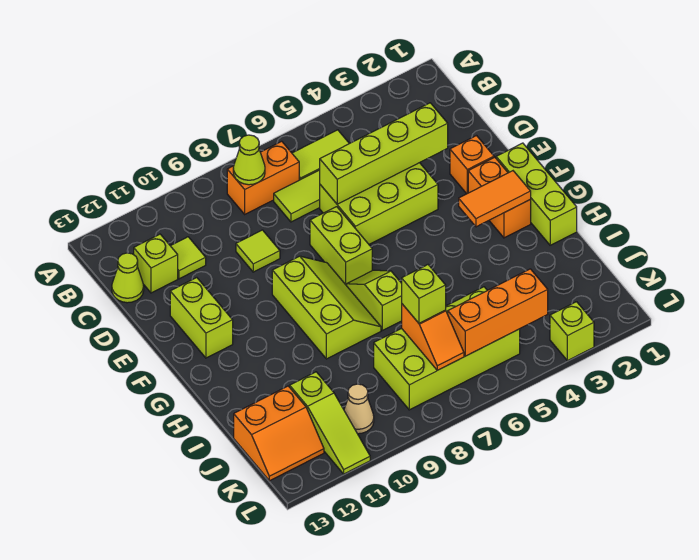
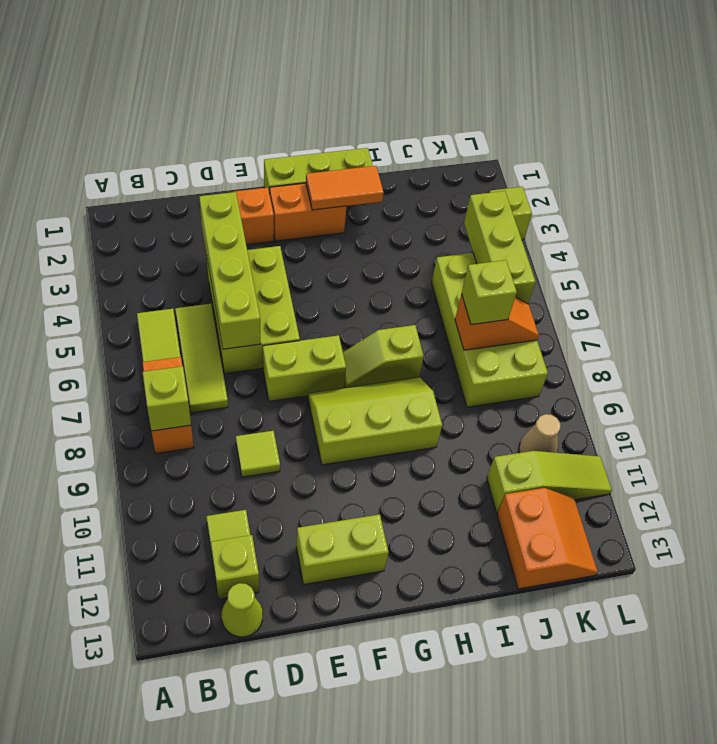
lime cone B8 level 2 -> lime brick B8 level 2
orange tile G2:G3 level 2 -> orange tile G2:H2 level 2
orange brick K4:K6 level 2 -> lime brick K4:K6 level 2

